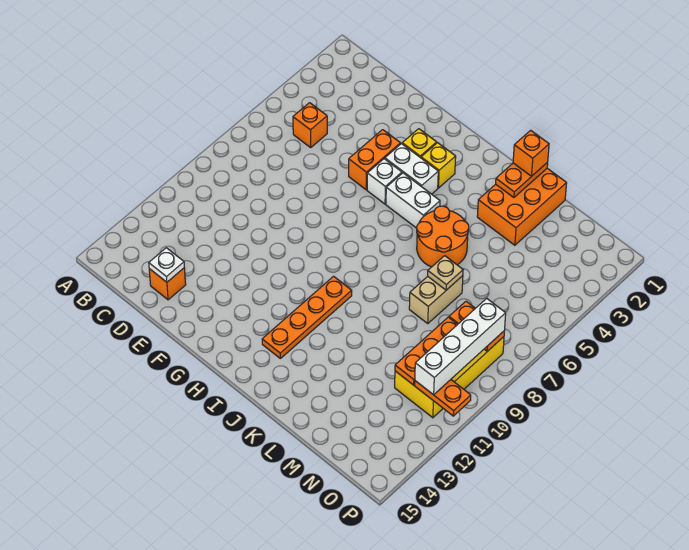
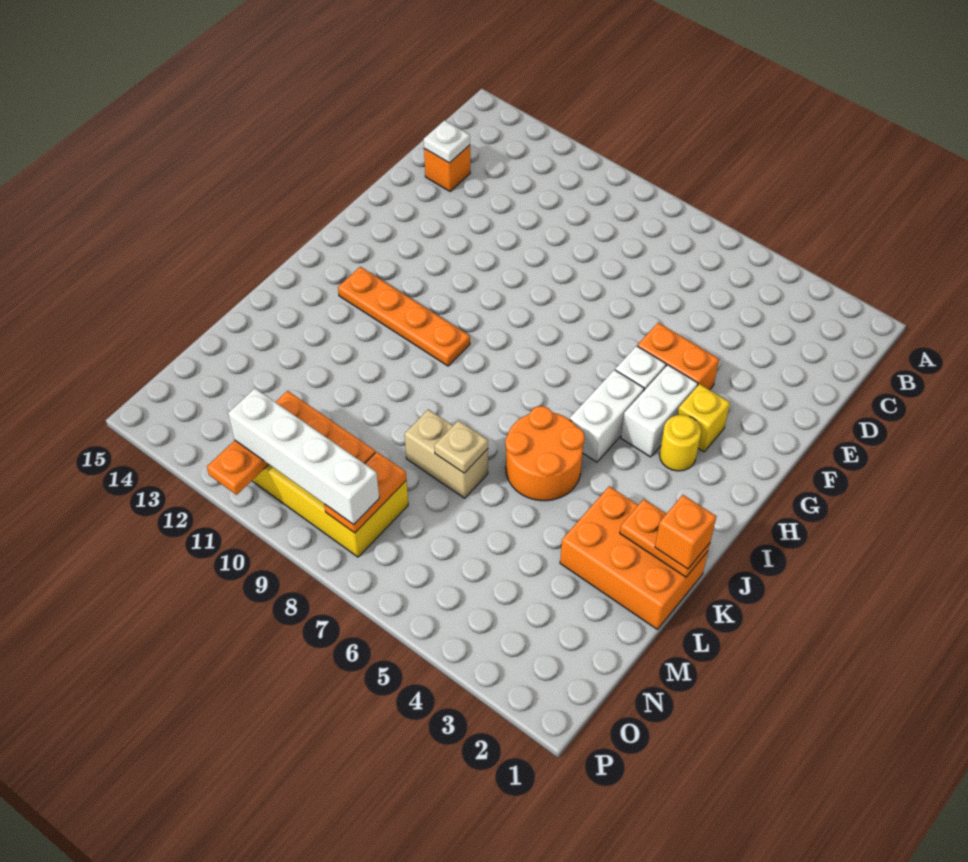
orange brick C5 level 1 -> none
yellow brick H3 level 1 -> yellow round brick H3 level 1

